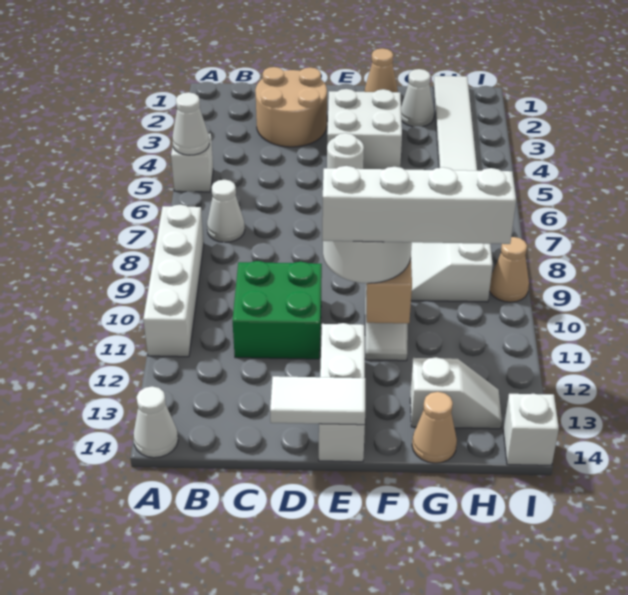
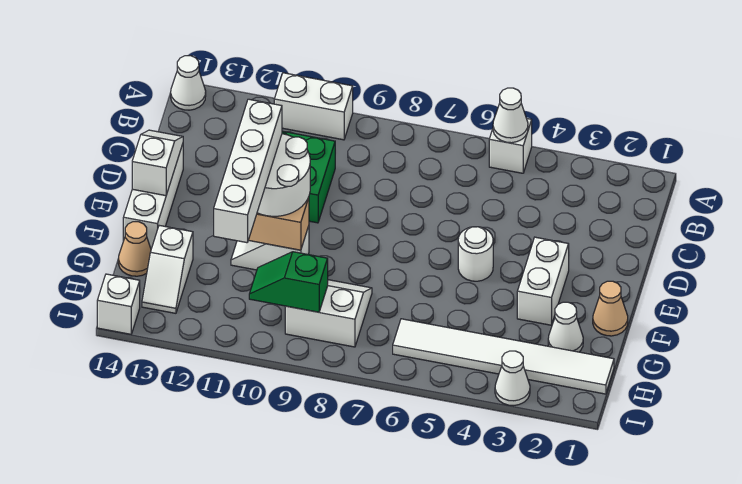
white brick A8:A11 level 1 -> white brick A10:A11 level 1
white cone B7 level 1 -> white cone I3 level 1
tan round brick C2:D3 level 1 -> none
white tile D14:E14 level 2 -> white slope D14:E14 level 2 top E
white brick E3:F4 level 1 -> white brick E3:F3 level 1
white brick E12:E14 level 1 -> white brick D14:F14 level 1
none -> green slope H9:H10 level 2 top 9
tan cone I9 level 1 -> none

